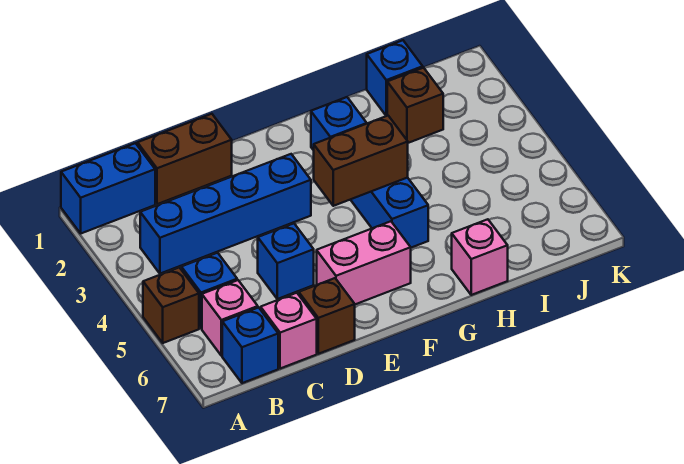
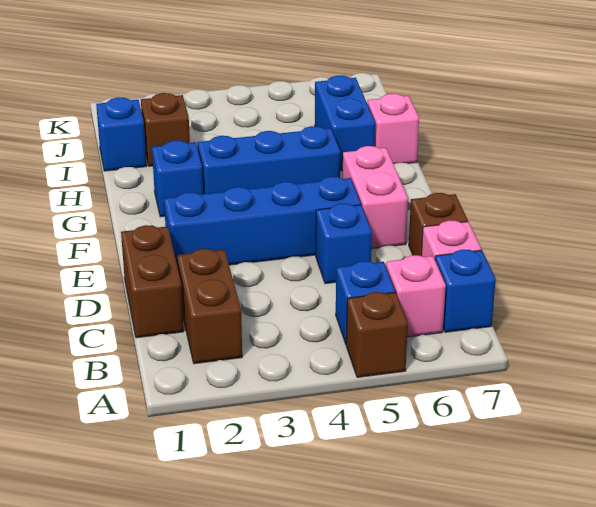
blue brick A1:B1 level 1 -> blue brick H6:I6 level 1
blue brick B3:E3 level 1 -> blue brick E2:E5 level 1
brown brick F4:G4 level 2 -> brown brick B2:C2 level 1

